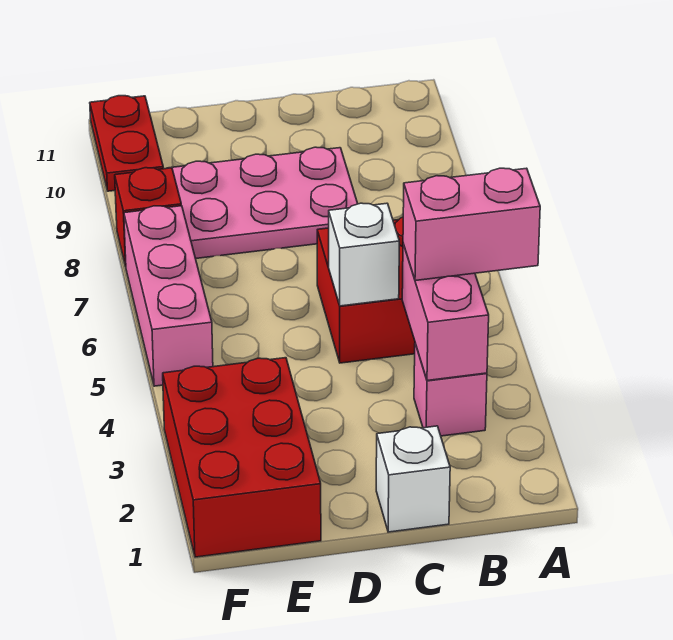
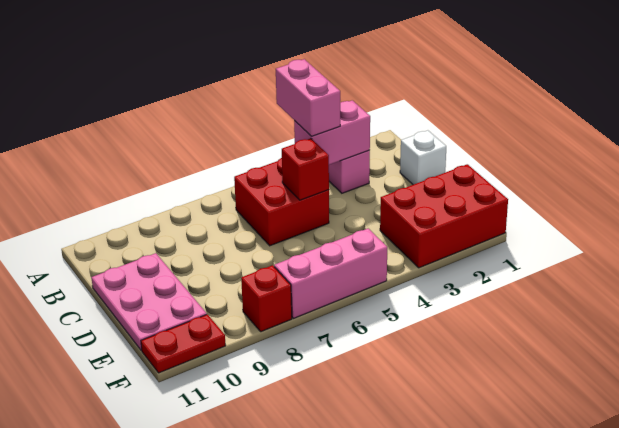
white brick C5 level 2 -> red brick C5 level 2
pink plate C8:E9 level 1 -> pink plate C10:E11 level 1

